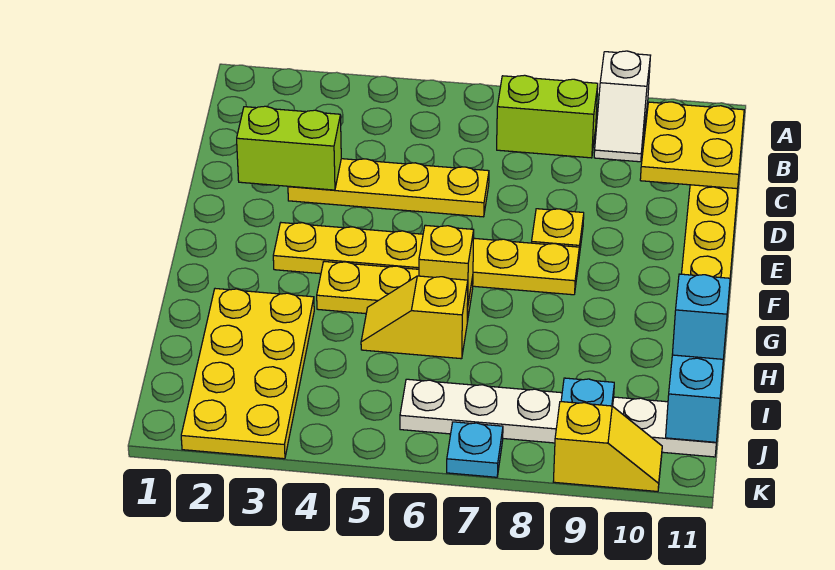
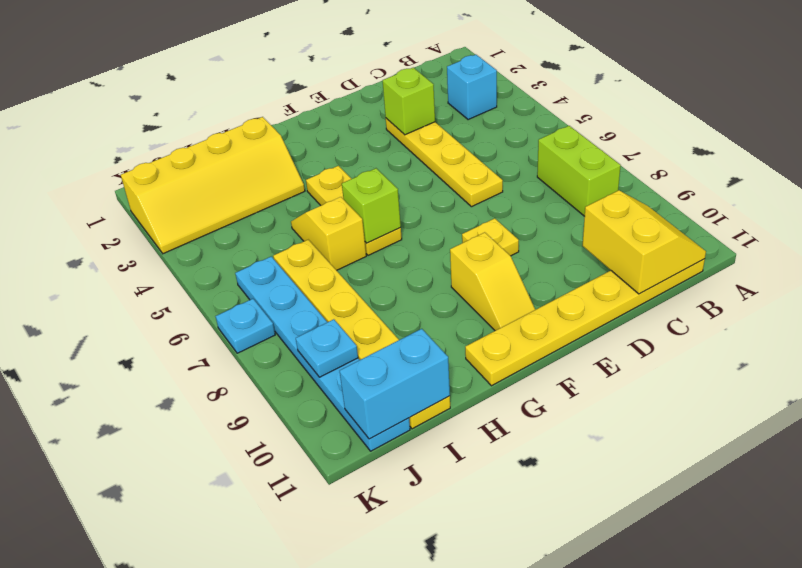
white slope A9:B9 level 1 top A -> none
yellow plate B10:C11 level 2 -> yellow slope B10:C11 level 2 top C
lime brick D2:D3 level 2 -> lime brick D3 level 2
yellow plate F3:F8 level 1 -> yellow plate I6:I11 level 1
yellow brick G6 level 2 -> lime brick G6 level 2
yellow plate H2:K3 level 1 -> yellow slope H2:K3 level 1 top 2
cyan brick I11 level 3 -> cyan brick B3 level 1
white plate J6:J11 level 1 -> cyan plate J6:J11 level 1
yellow slope K9:K10 level 1 top 9 -> yellow slope F9:F10 level 1 top 9

